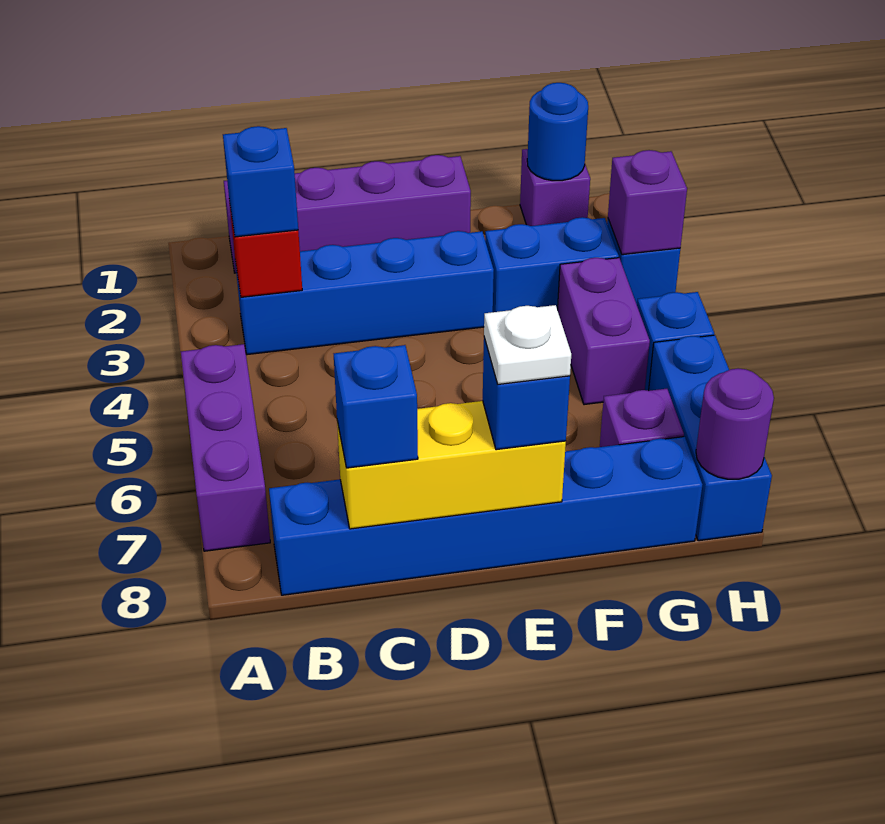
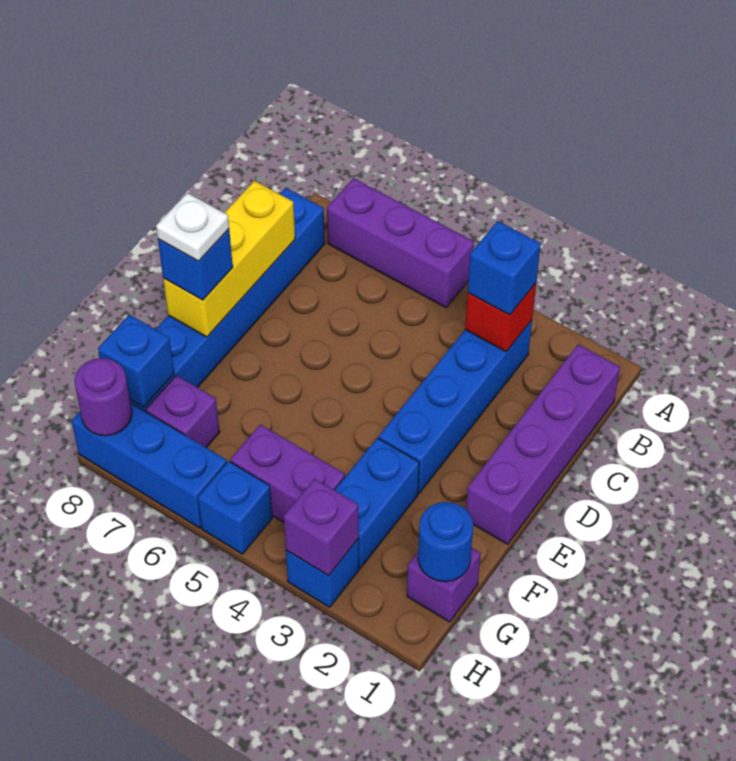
blue brick C8 level 3 -> blue brick G8 level 2

